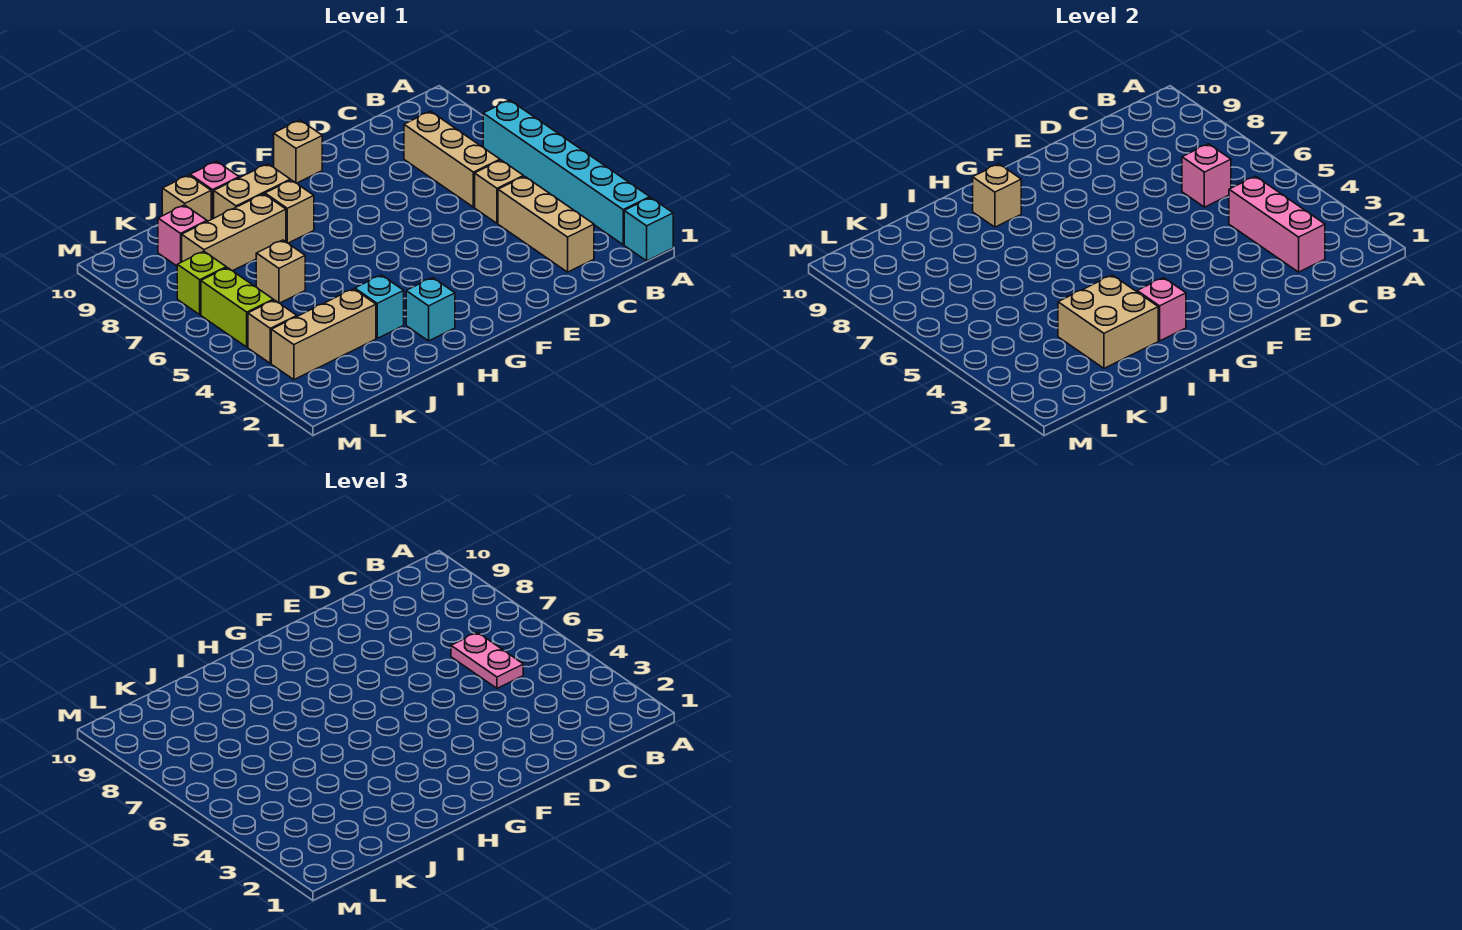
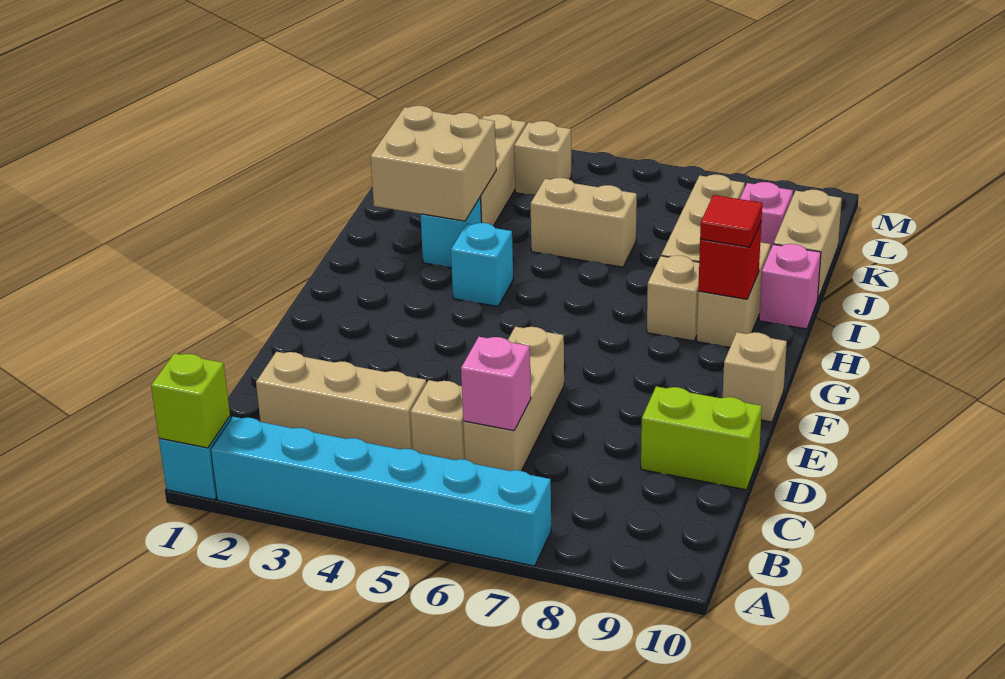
pink brick C2:C4 level 2 -> none
pink plate C5:C6 level 3 -> none
tan brick C6:C8 level 1 -> tan brick C6:E6 level 1
cyan brick H2 level 1 -> cyan brick H4 level 1
pink brick H2 level 2 -> none
tan brick H9 level 2 -> red brick H9 level 2
none -> red tile H9 level 3
tan brick J6 level 1 -> tan brick J5:J6 level 1
tan brick J10 level 1 -> tan brick J10:K10 level 1
lime brick L5:L6 level 1 -> lime brick D9:D10 level 1
lime brick L7 level 1 -> lime brick A1 level 2

